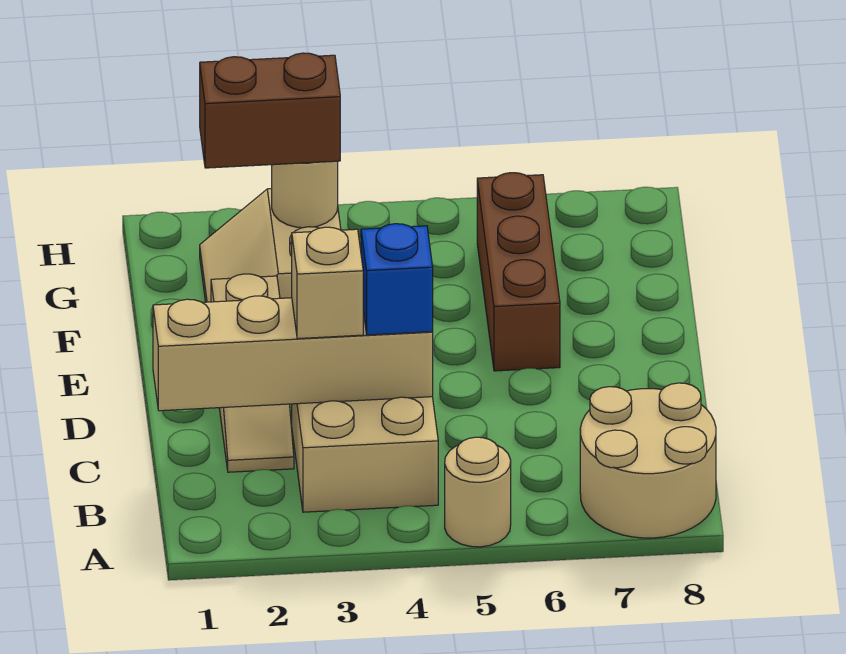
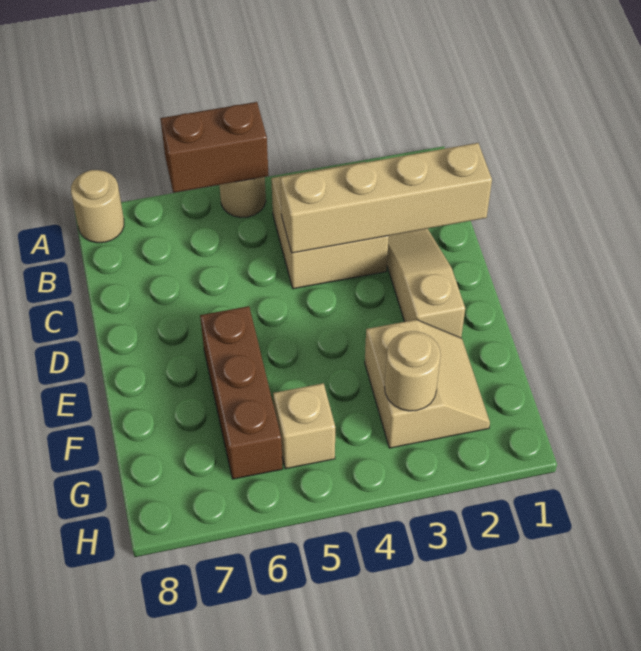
tan round brick A7:B8 level 1 -> tan round brick A8 level 1
tan brick C3 level 3 -> tan brick G5 level 1
blue brick C4 level 3 -> none
brown brick G2:G3 level 3 -> brown brick A5:A6 level 2

